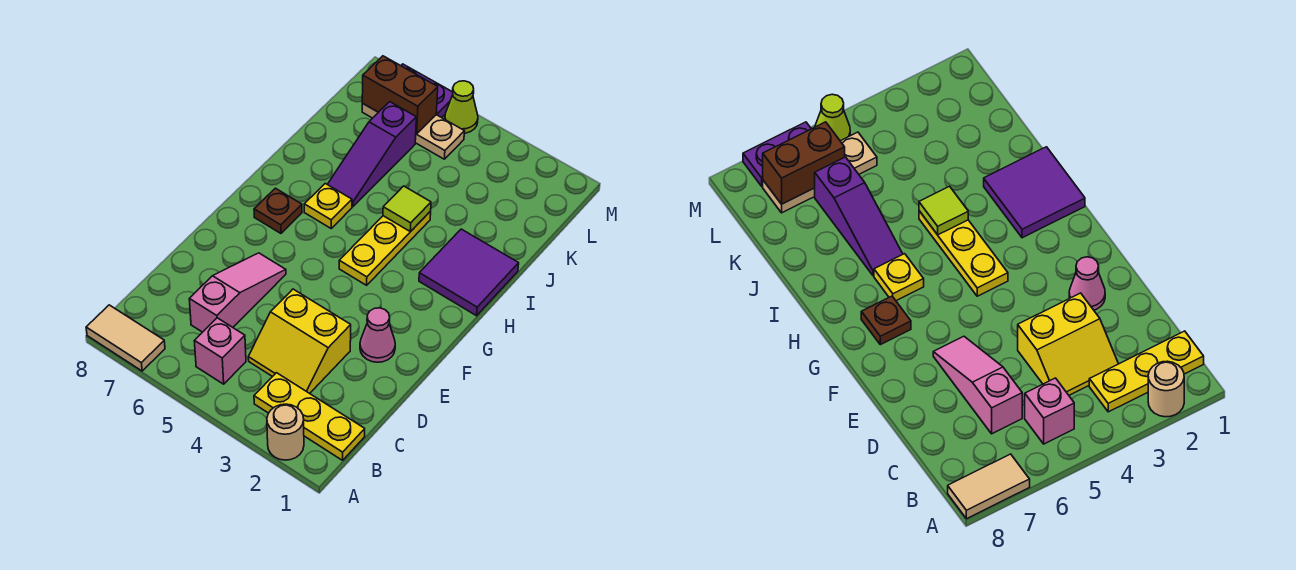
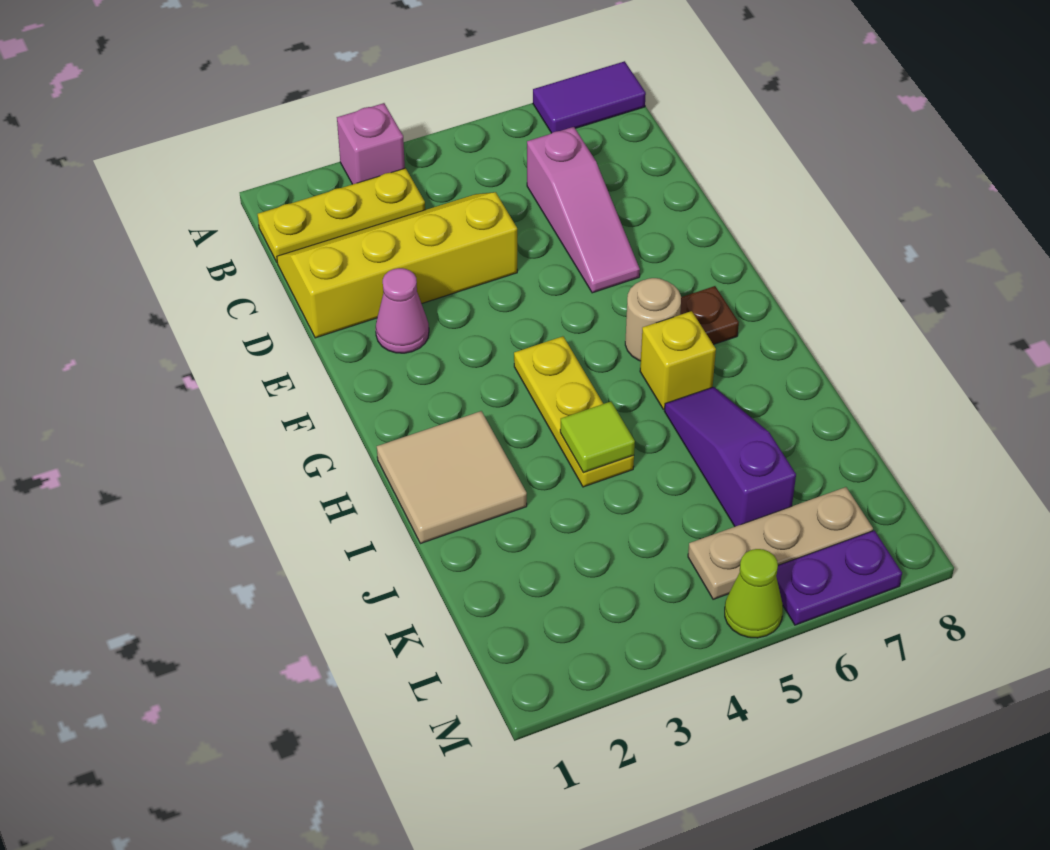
tan round brick A2 level 1 -> tan round brick G6 level 1
tan tile A7:A8 level 1 -> purple tile A7:A8 level 1
pink brick B5 level 1 -> pink brick A3 level 1
yellow slope C3:D4 level 1 top D -> yellow slope C1:D4 level 1 top D
purple tile H1:I2 level 1 -> tan tile H1:I2 level 1
yellow plate H6 level 1 -> yellow brick H6 level 1
brown brick L6:L7 level 2 -> none

